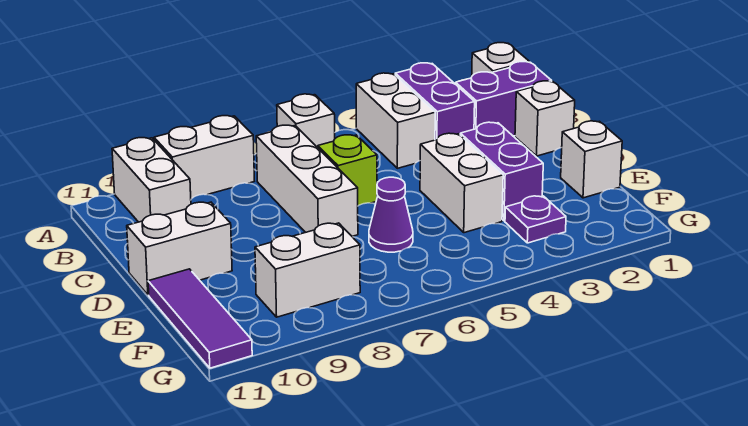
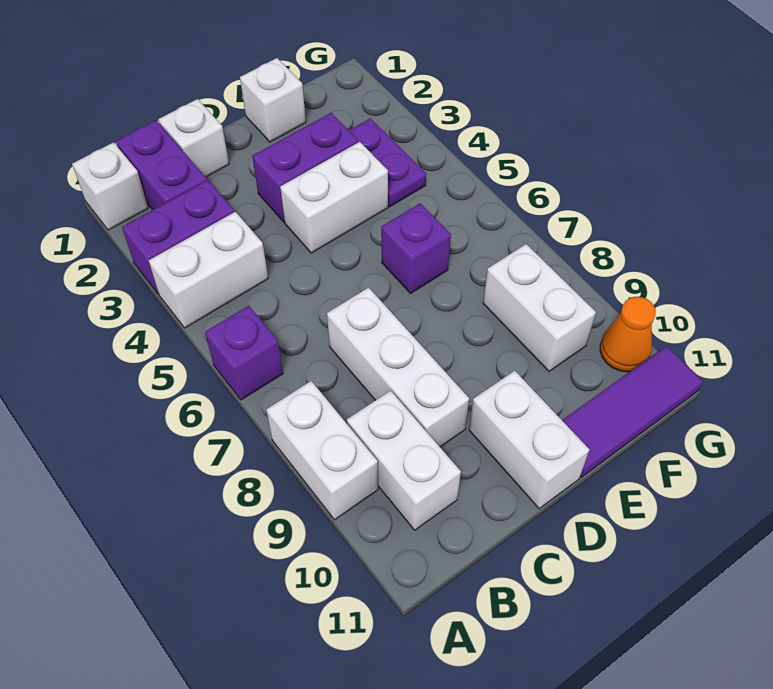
white brick A6 level 1 -> purple brick A6 level 1
white brick A10:B10 level 1 -> white brick B9:B10 level 1
white brick B7:D7 level 1 -> white brick C7:C9 level 1
lime brick C6 level 1 -> none
purple cone E6 level 1 -> purple brick E6 level 1
purple plate F3 level 1 -> purple plate F3:F4 level 1
none -> orange cone G10 level 1

